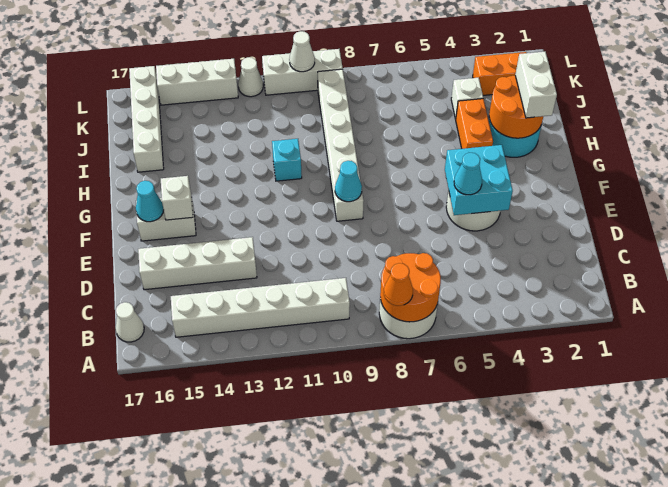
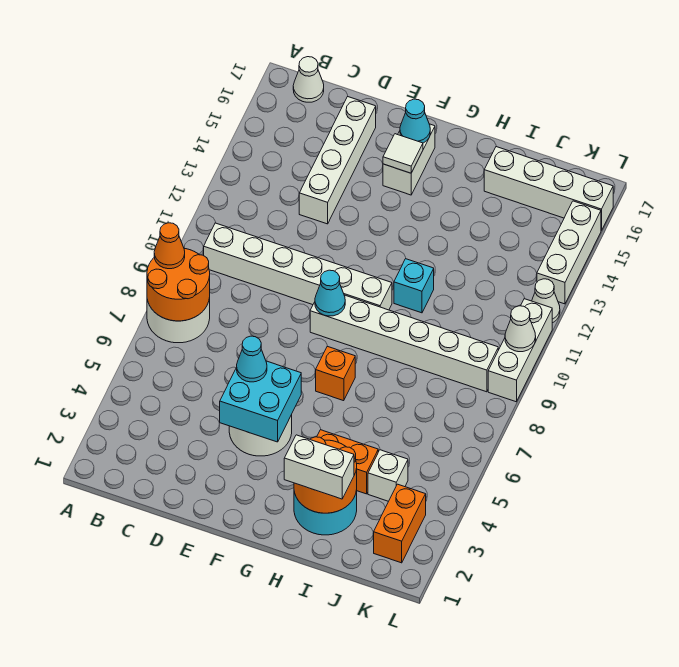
white brick B10:B15 level 1 -> white brick B10:G10 level 1
white brick F15 level 2 -> white tile F15 level 2
none -> orange brick G7 level 1

